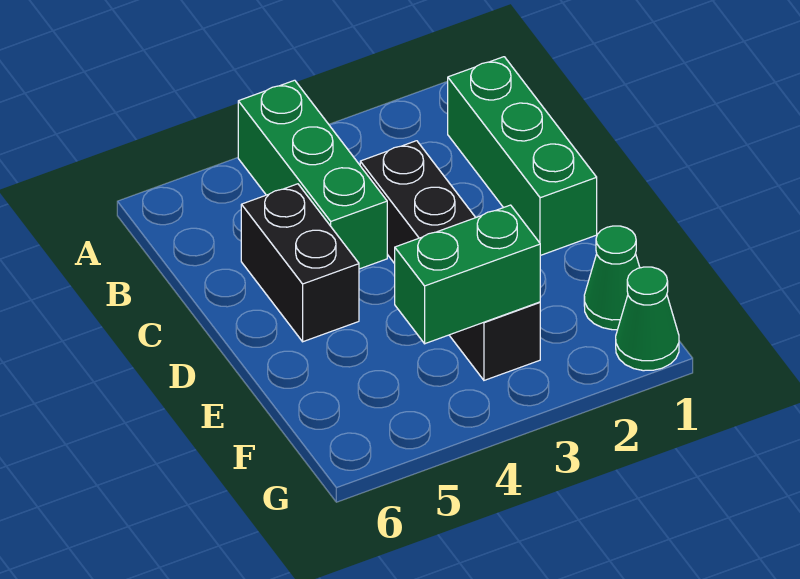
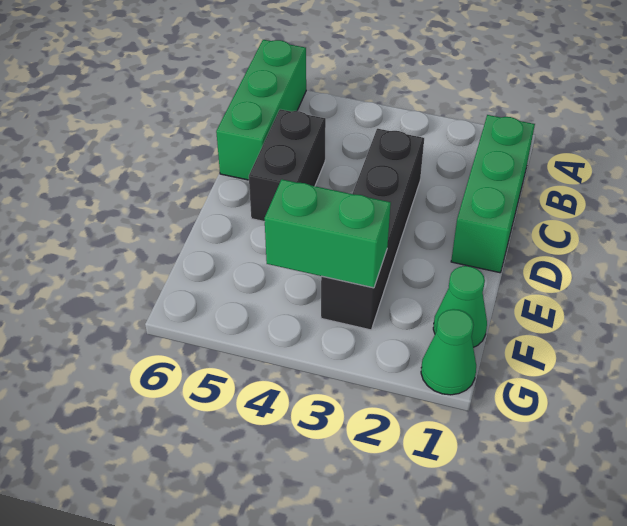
green brick A4:C4 level 1 -> green brick A6:C6 level 1

